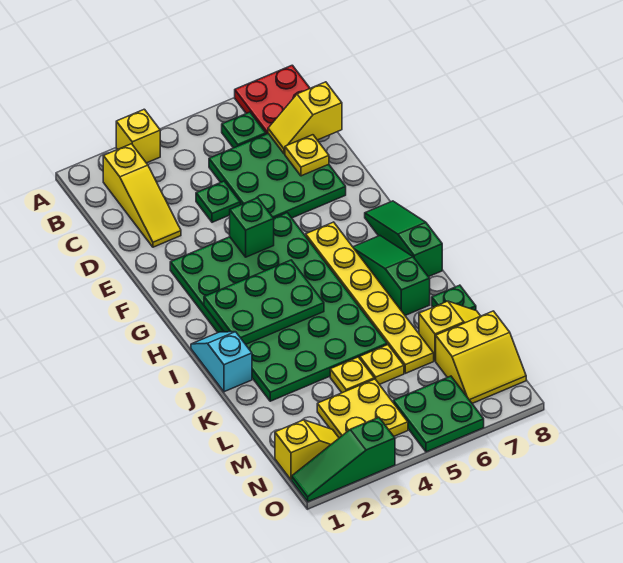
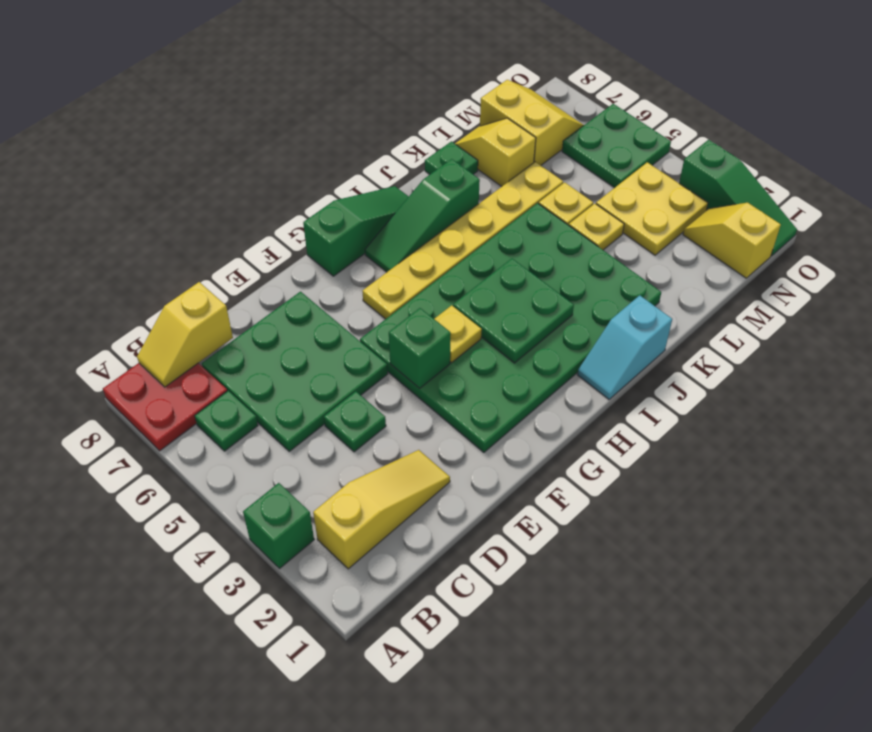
yellow brick A3 level 1 -> green brick A3 level 1
yellow slope C7:C8 level 2 top 8 -> yellow slope B8:C8 level 2 top C
yellow plate D7 level 2 -> yellow plate G4 level 2
green slope G8:I8 level 1 top I -> green slope G8:I8 level 1 top G
green plate H2:I4 level 2 -> green plate H3:I4 level 2

